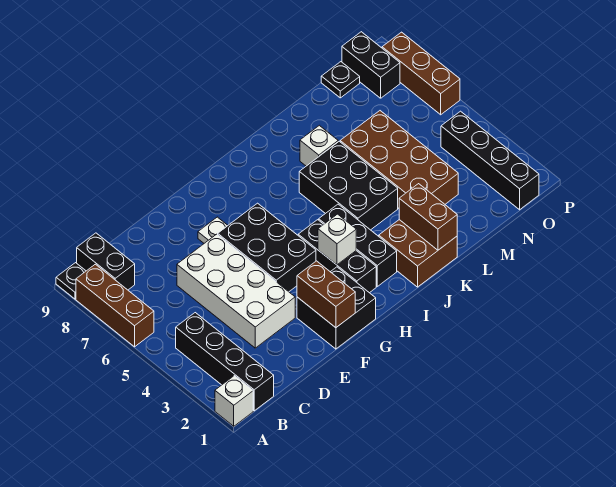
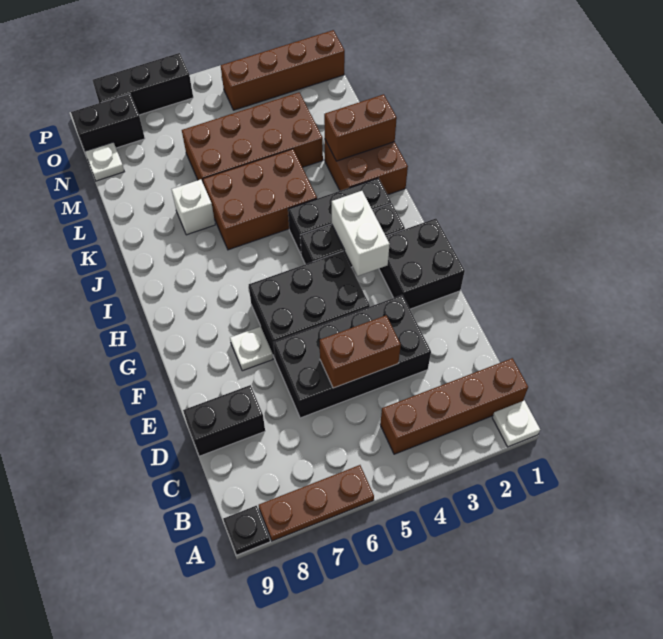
white brick A1 level 1 -> white plate A1 level 1
brown brick A6:A8 level 1 -> brown plate A6:A8 level 1
black brick B1:B4 level 1 -> brown brick B1:B4 level 1
black brick B8:B9 level 1 -> black brick D8:D9 level 1
white brick D3:E6 level 1 -> black brick D3:E6 level 1
brown brick F1:F2 level 2 -> brown brick D4:D5 level 2
white brick H3 level 2 -> white brick G3:H3 level 2
black brick J4:K6 level 1 -> brown brick J4:K6 level 1
black plate N9 level 1 -> white plate N9 level 1
black brick O1:O4 level 1 -> brown brick O1:O4 level 1
brown brick P6:P8 level 1 -> black brick P6:P8 level 1

